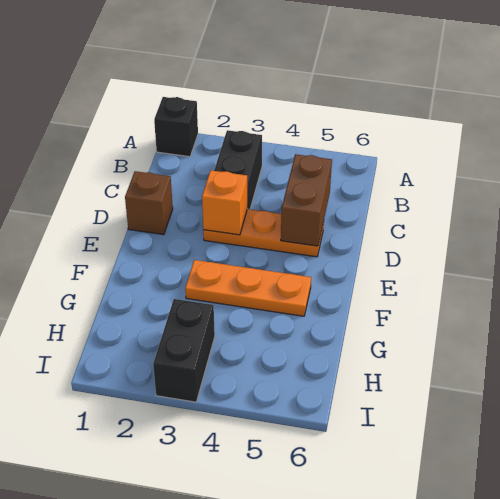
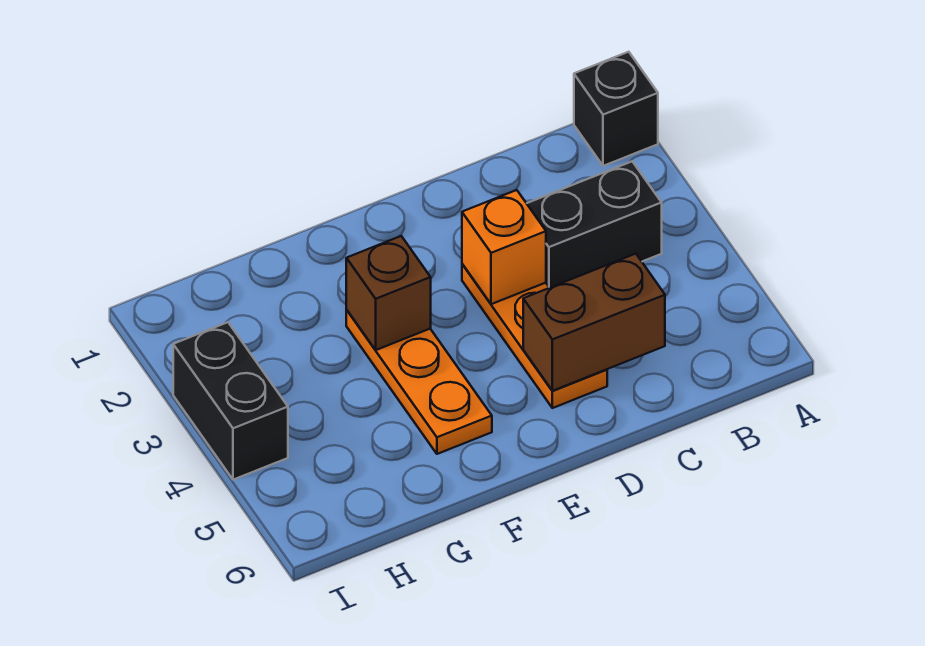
brown brick D1 level 1 -> brown brick F3 level 2
black brick H3:I3 level 1 -> black brick I3:I4 level 1

